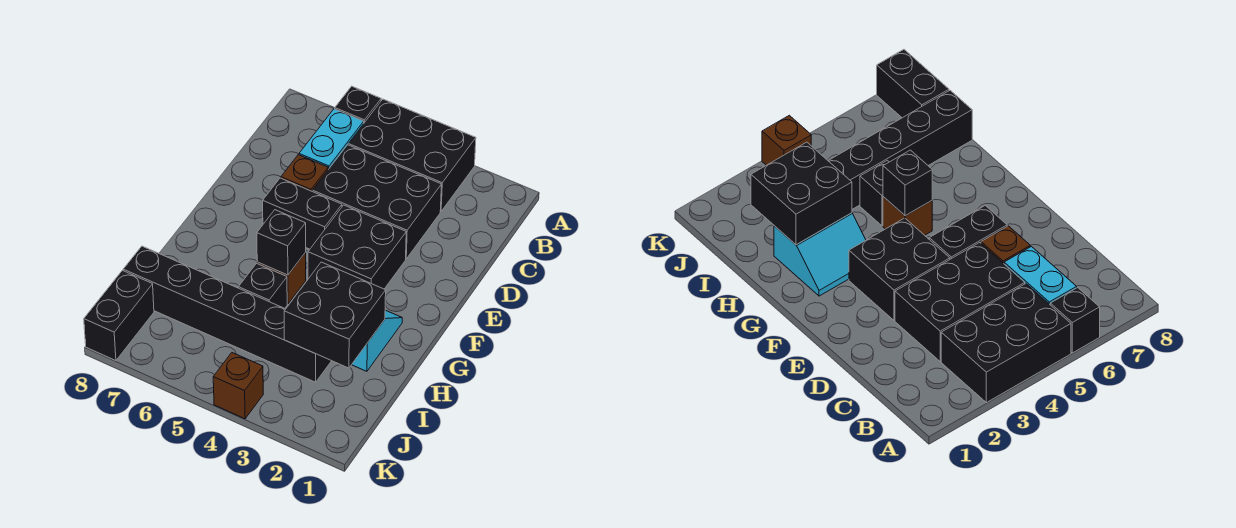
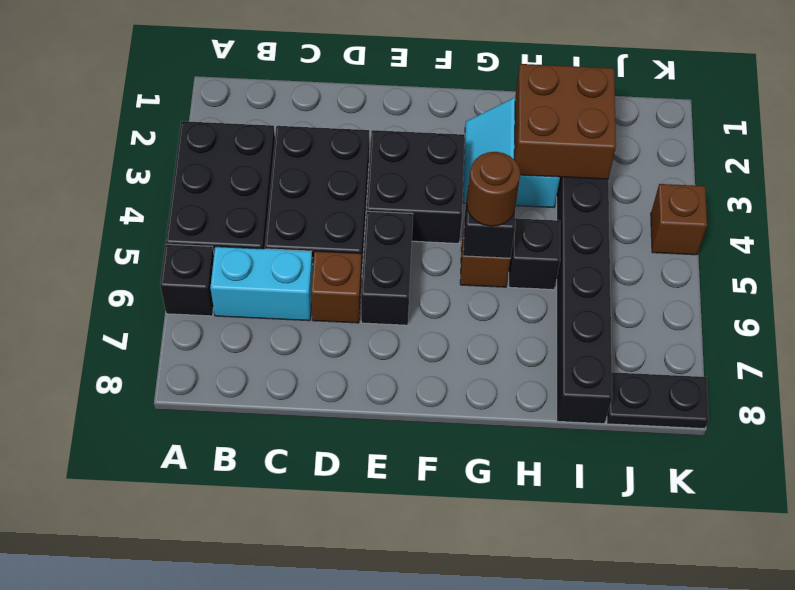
none -> brown round brick G5 level 3
black brick H2:I3 level 2 -> brown brick H2:I3 level 2
black brick J8:K8 level 1 -> black plate J8:K8 level 1

